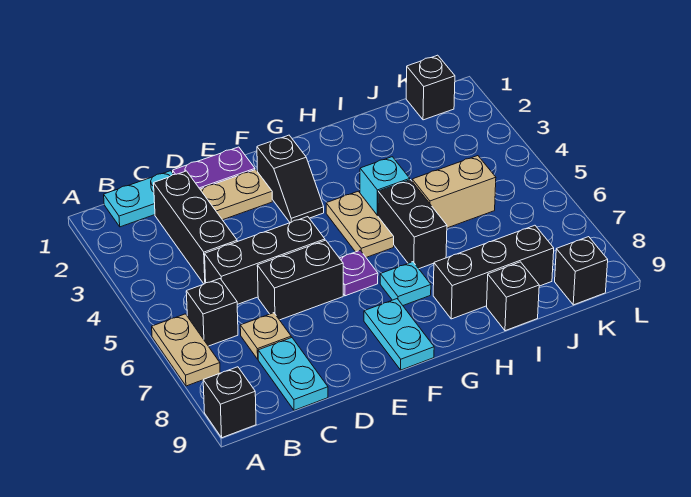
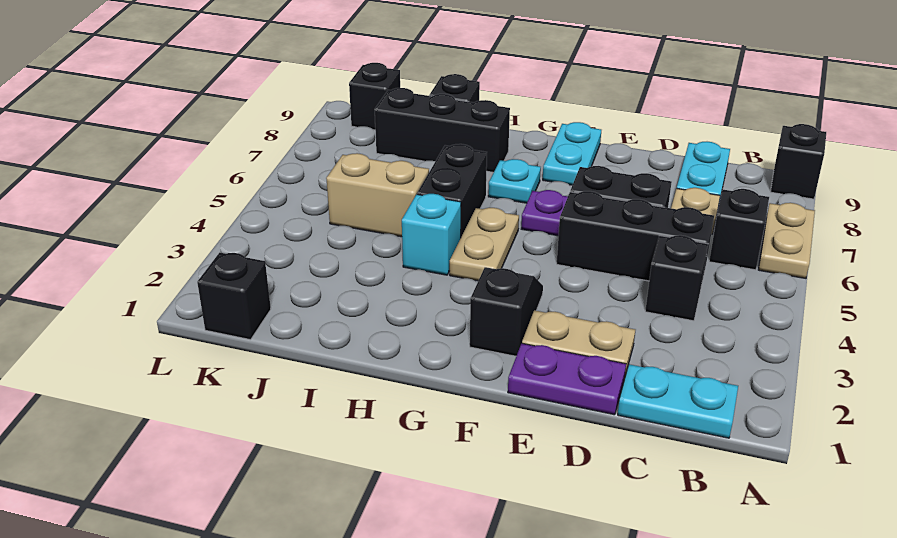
black brick C2:C4 level 1 -> black brick C4 level 1

